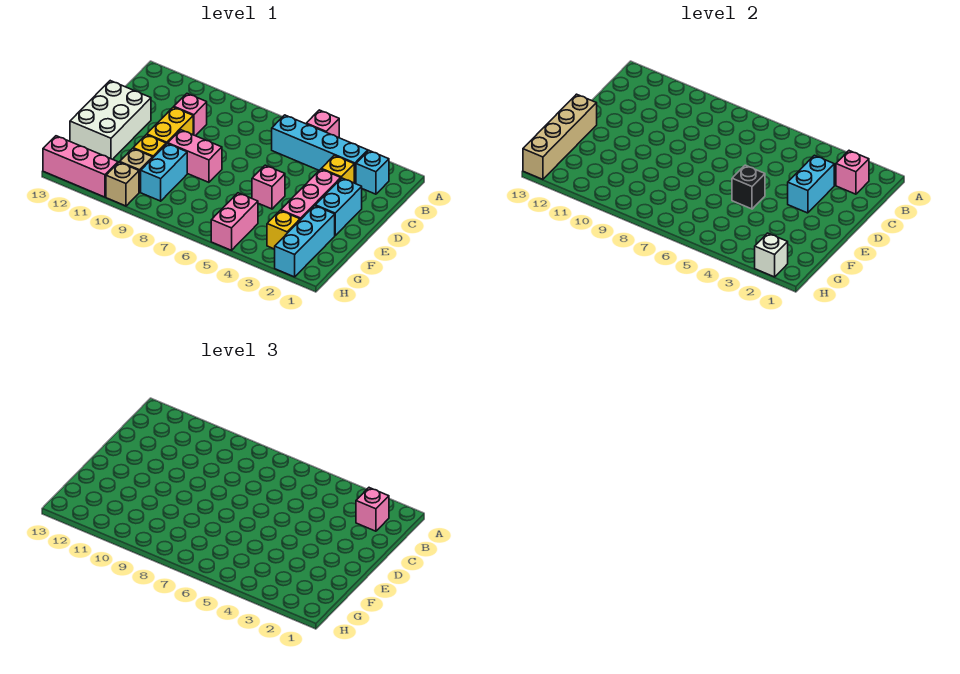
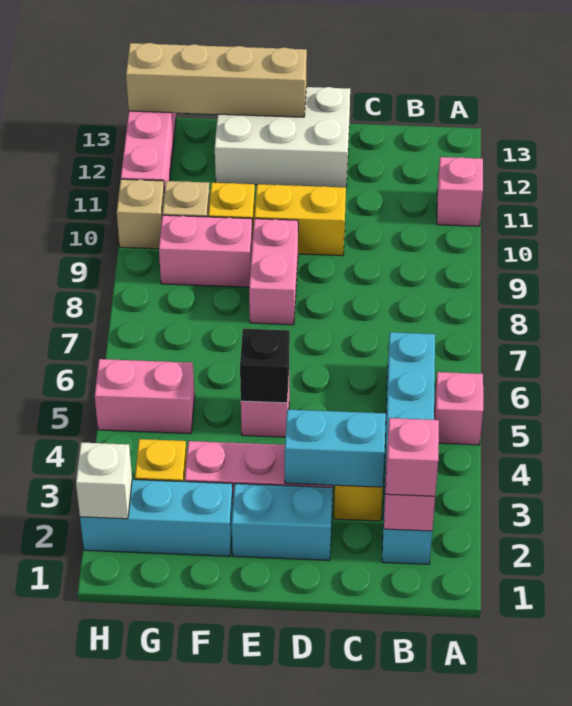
pink brick C10 level 1 -> pink brick A11 level 1
cyan brick F9:G9 level 1 -> pink brick F9:G9 level 1

